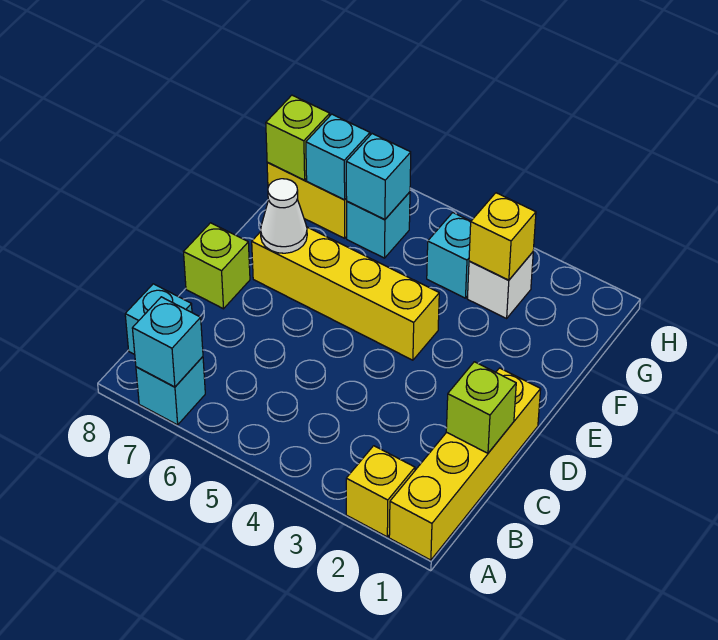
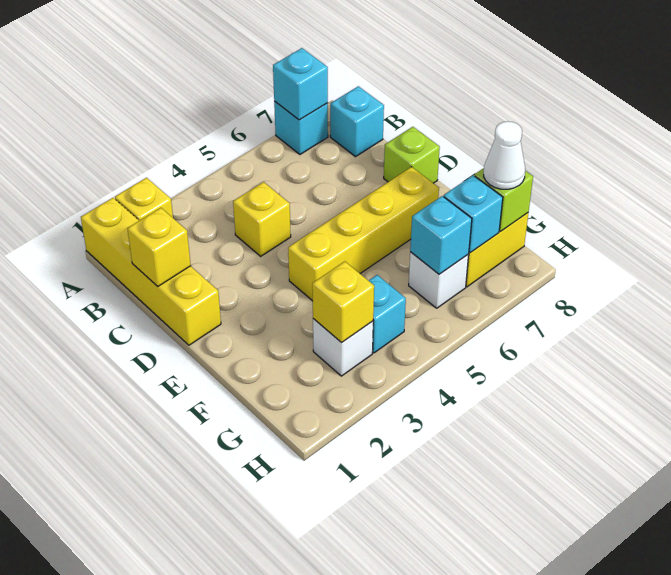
lime brick C1 level 2 -> yellow brick C1 level 2
none -> yellow brick C4 level 1
white cone E7 level 2 -> white cone G8 level 3
cyan brick G6 level 1 -> white brick G6 level 1

